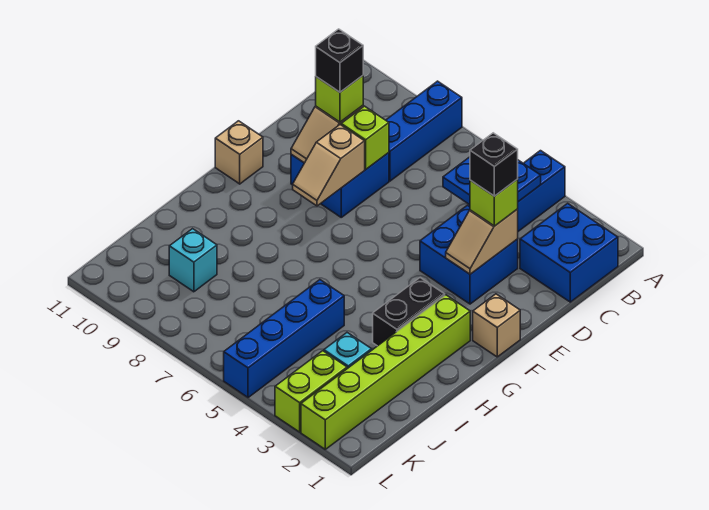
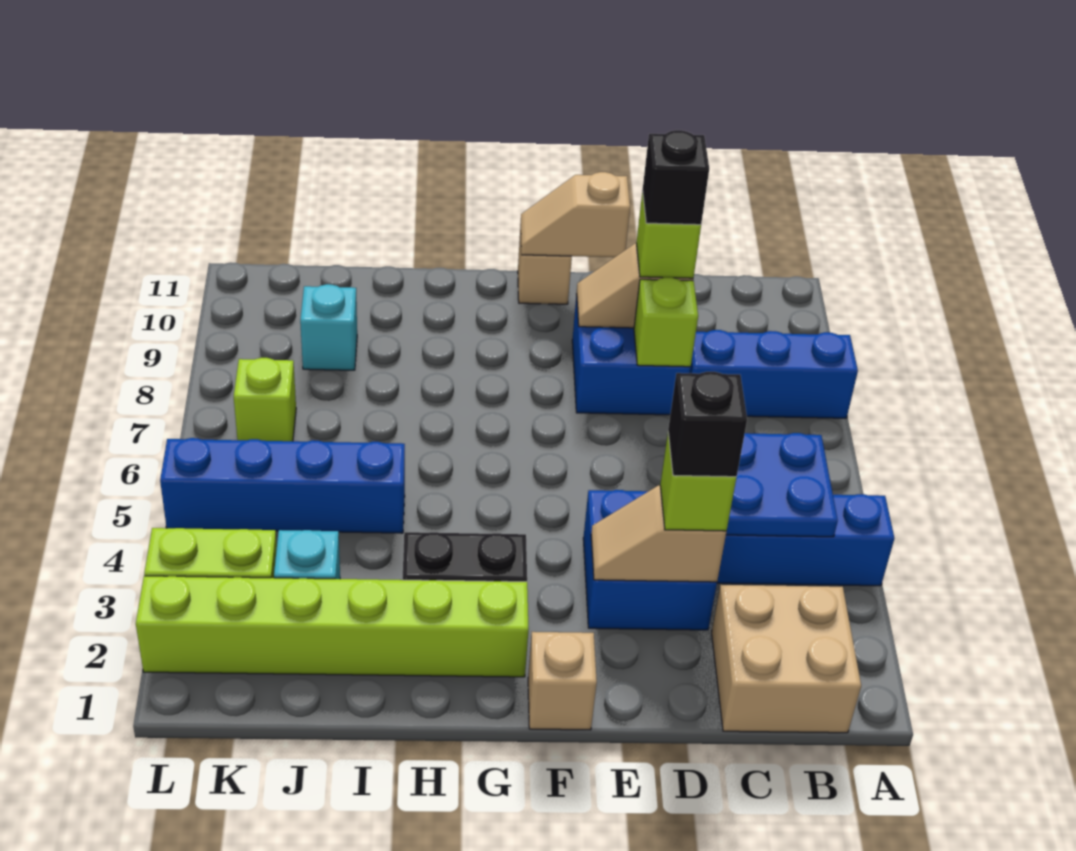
blue brick B1:C2 level 1 -> tan brick B1:C2 level 1
tan slope E8:F8 level 2 top E -> tan slope E11:F11 level 2 top E
none -> lime brick K7 level 1

